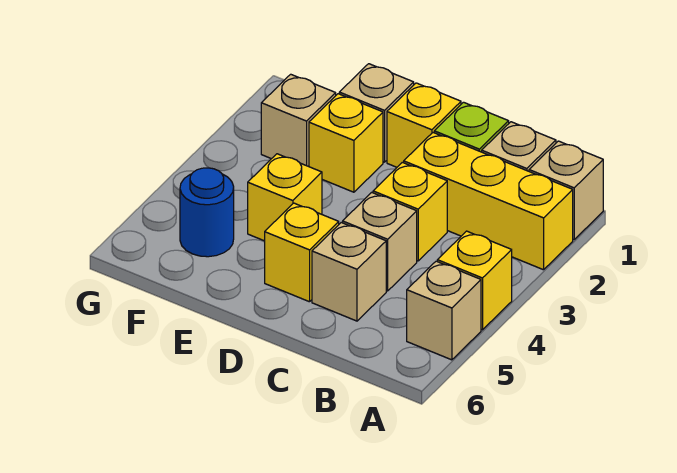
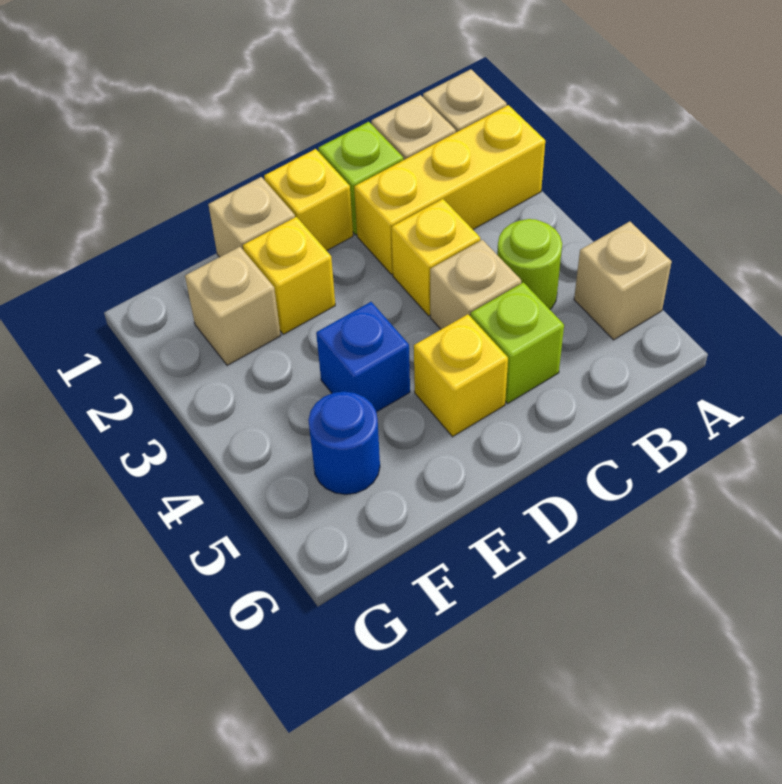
yellow brick A4 level 1 -> none
none -> lime round brick B4 level 1
tan brick C5 level 1 -> lime brick C5 level 1
yellow brick E4 level 1 -> blue brick E4 level 1

